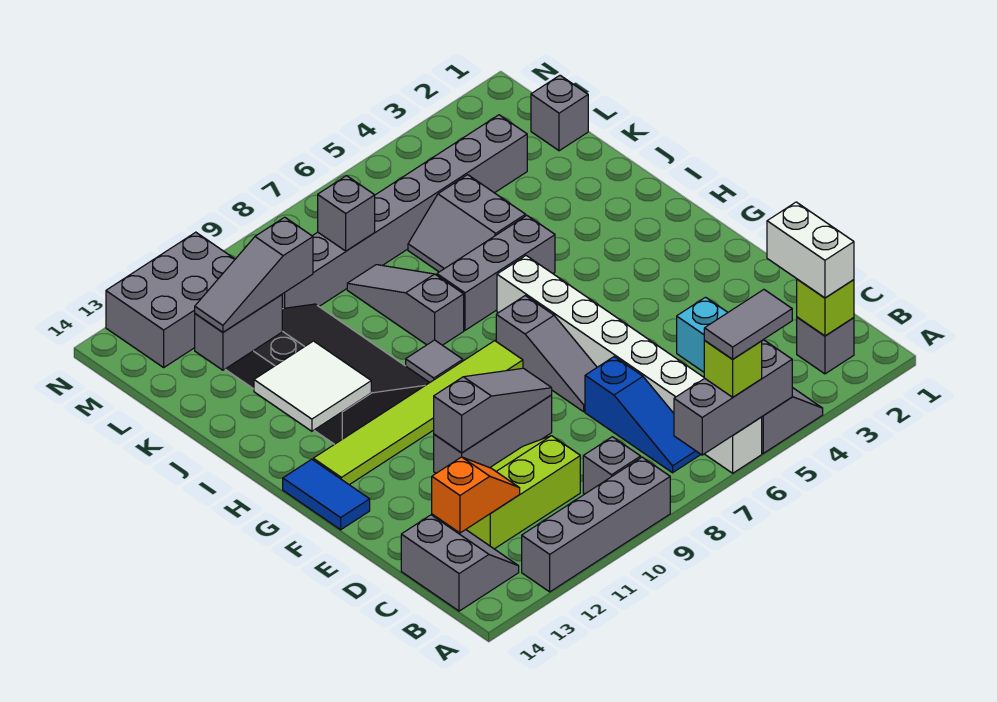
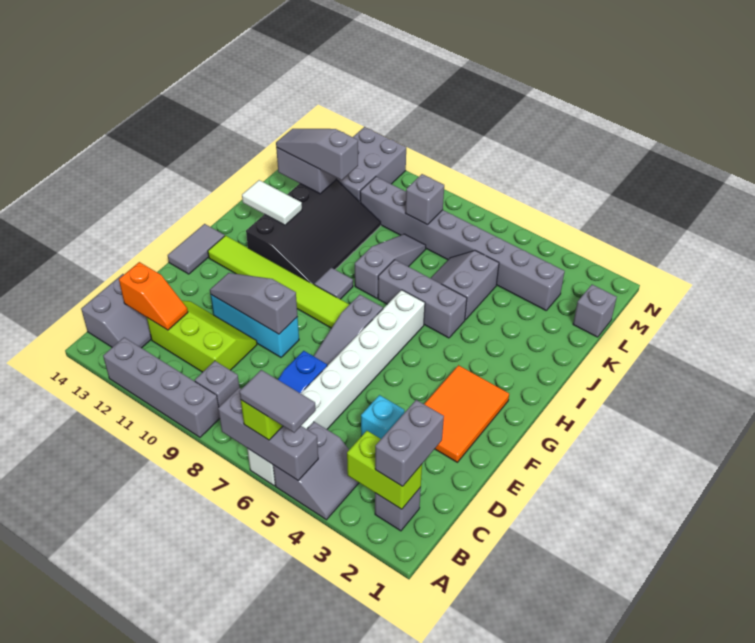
lime brick B2 level 2 -> lime brick B2:B3 level 2
white brick B2:C2 level 3 -> grey brick B2:C2 level 3
none -> orange tile E2:G3 level 1
grey brick E9:E11 level 1 -> cyan brick E9:E11 level 1
grey slope E9:E11 level 2 top 11 -> grey slope E9:E11 level 2 top 9
blue tile F14:G14 level 1 -> grey tile F14:G14 level 1
white tile H12:I13 level 2 -> white tile I12:I13 level 2
grey brick M11:N13 level 1 -> grey brick L11:N12 level 1

